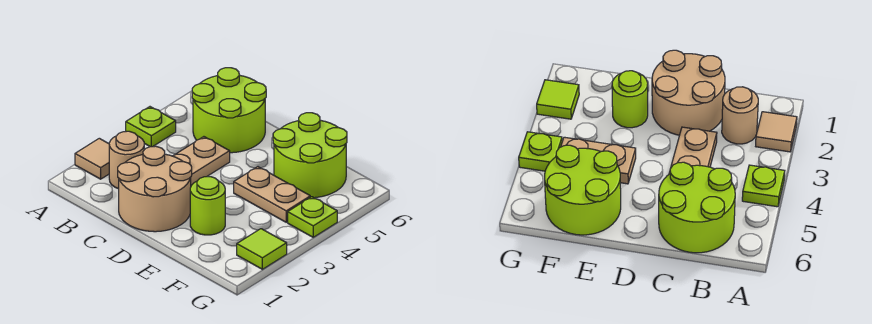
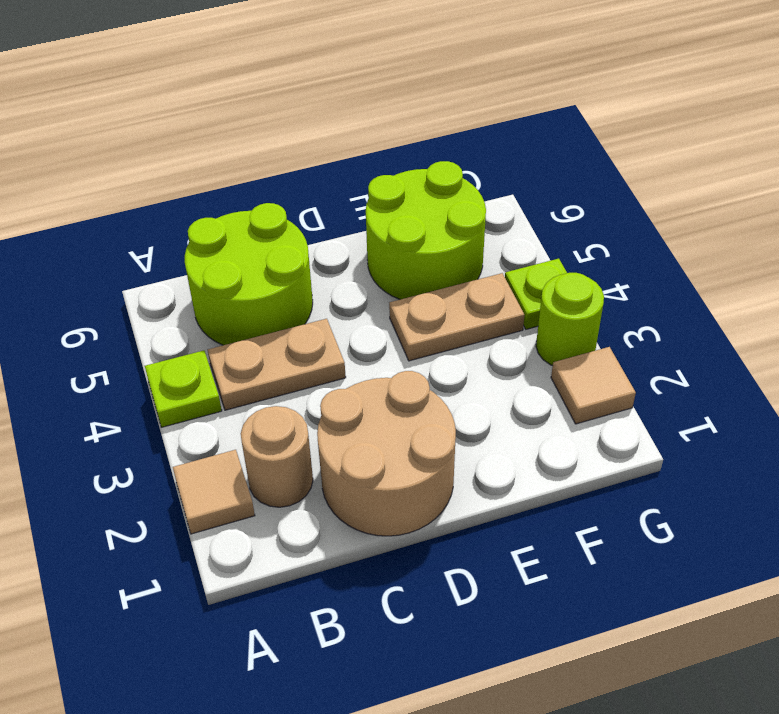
tan plate C3:C4 level 1 -> tan plate B4:C4 level 1
lime round brick E2 level 1 -> lime round brick G3 level 1
lime tile G2 level 1 -> tan tile G2 level 1

